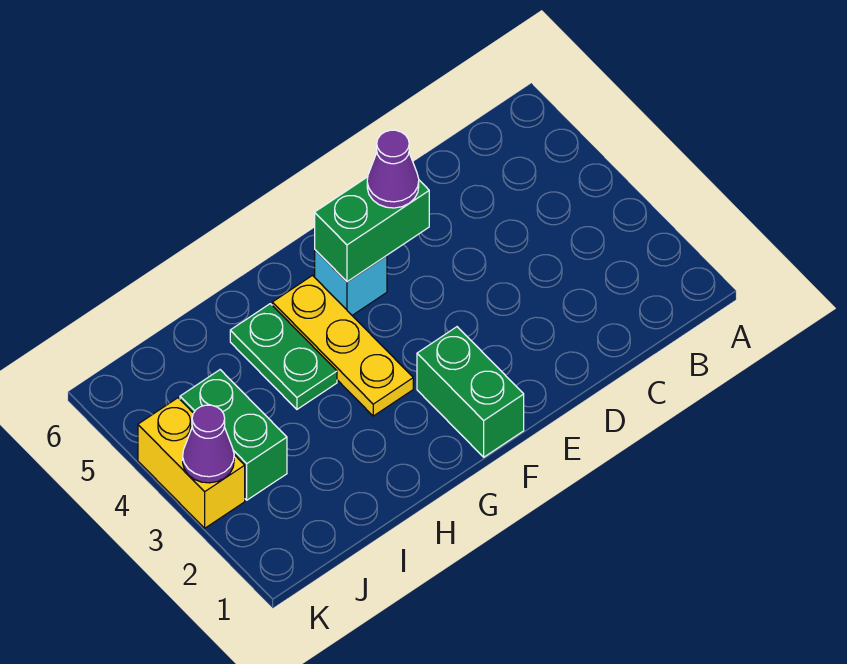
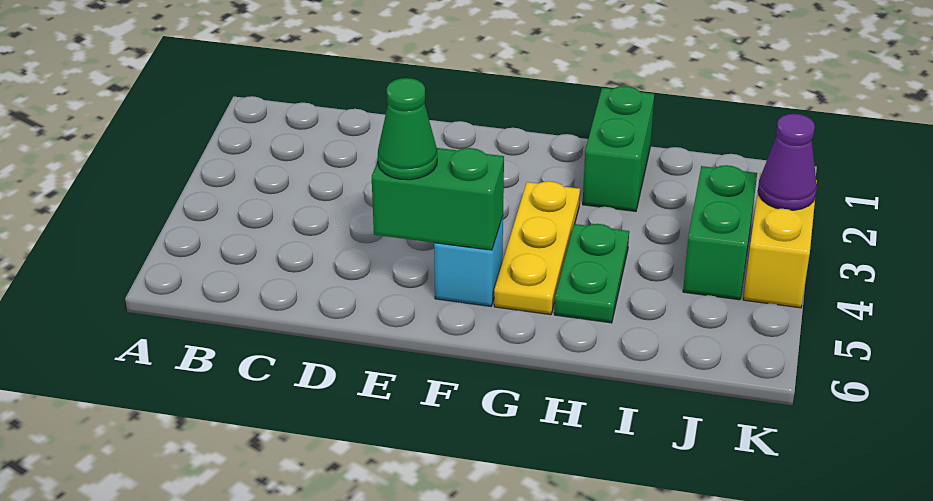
purple cone E5 level 3 -> green cone E5 level 3
green brick F1:F2 level 1 -> green brick H1:H2 level 1

